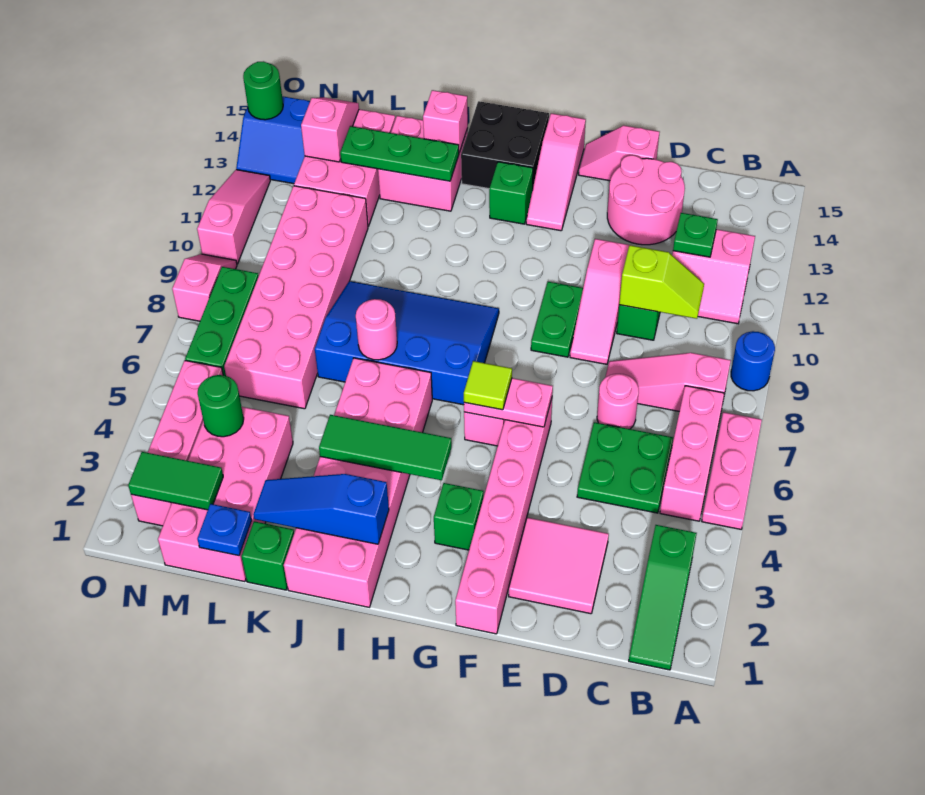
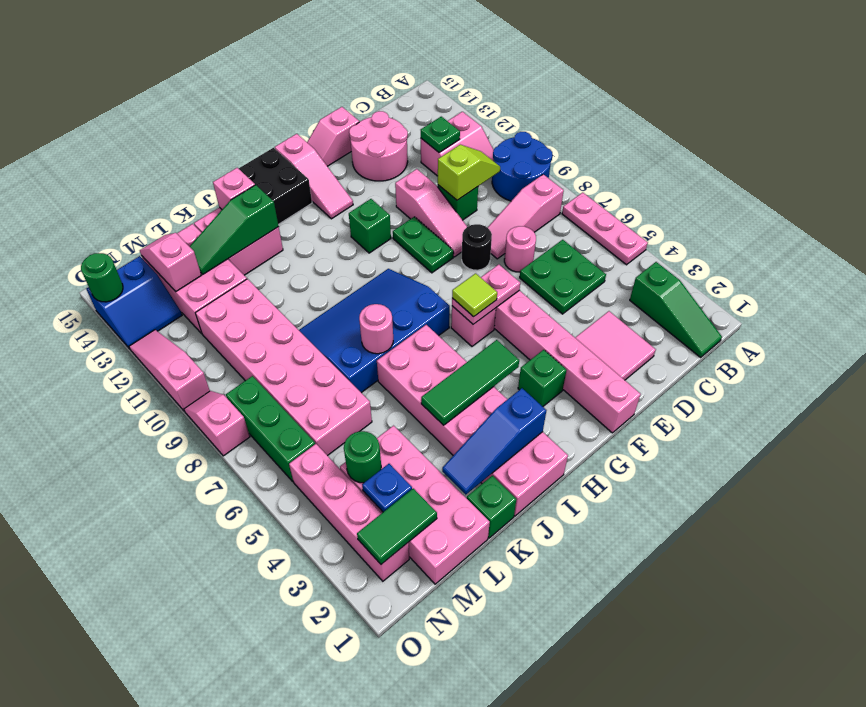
blue round brick A9 level 1 -> blue round brick A9:B10 level 1
pink brick B5:B7 level 1 -> none
none -> black round brick E8 level 1
green brick H13 level 1 -> green brick G11 level 1
green plate J13:L13 level 2 -> green slope J13:L13 level 2 top J
blue plate L1 level 2 -> blue plate M3 level 2

